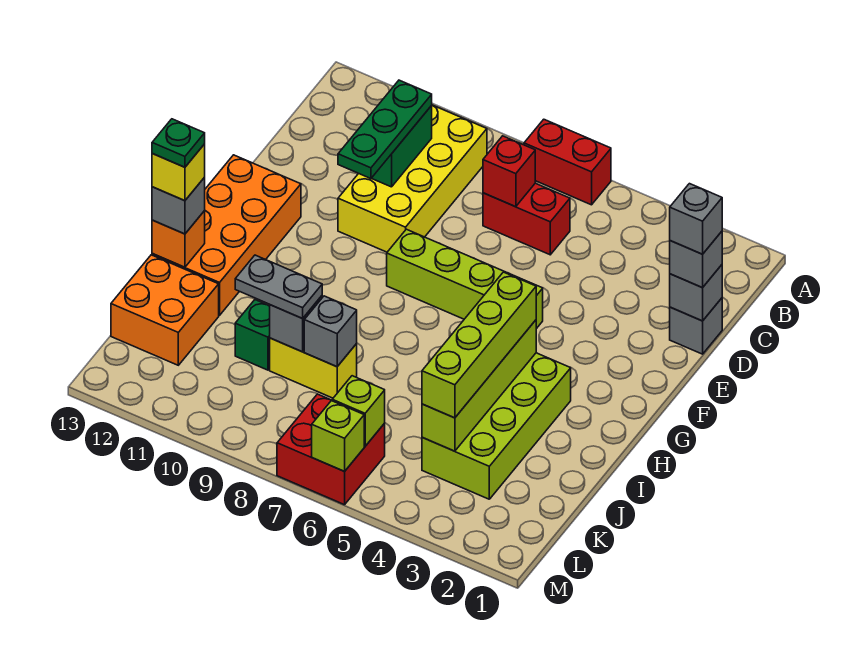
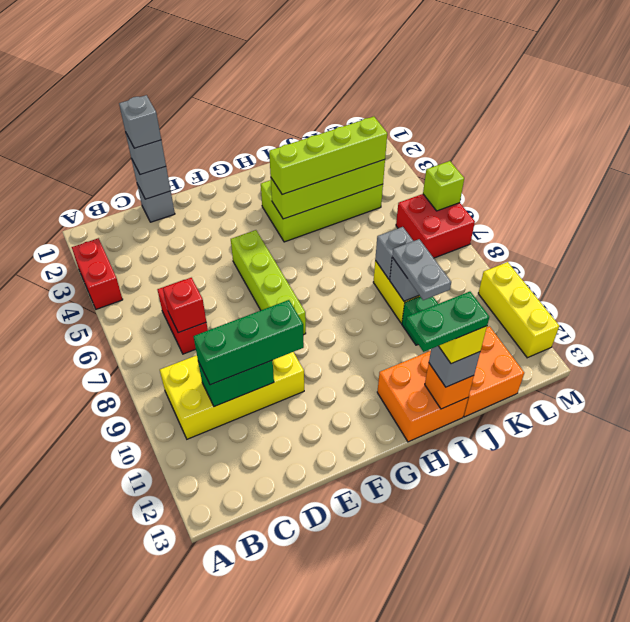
red brick A6:A7 level 1 -> red brick A3:A4 level 1
green plate C10:E10 level 3 -> green brick C10:E10 level 3
orange brick F12:I13 level 1 -> orange brick H12:I13 level 1
green plate I13 level 5 -> green plate H13:I13 level 5
lime brick L6 level 2 -> none
none -> yellow brick M10:M12 level 1

